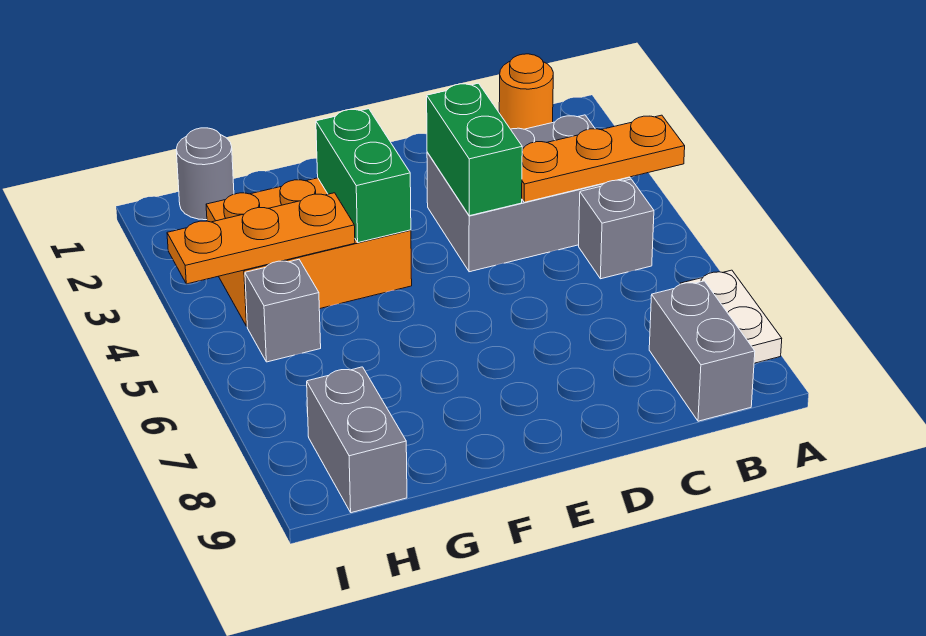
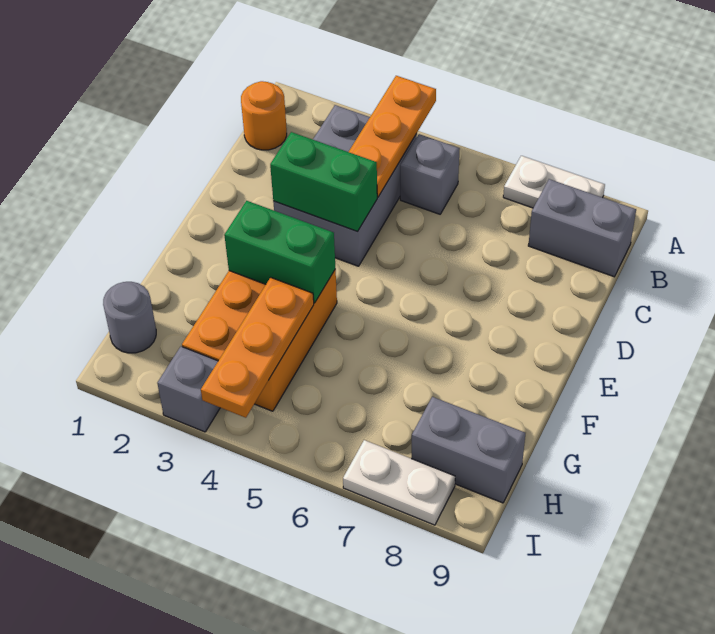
grey brick H5 level 1 -> grey brick I3 level 1
none -> white plate I7:I8 level 1

